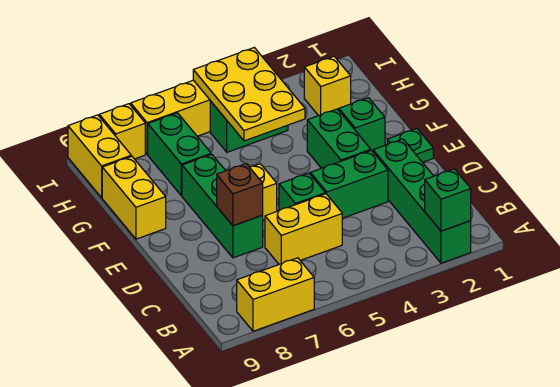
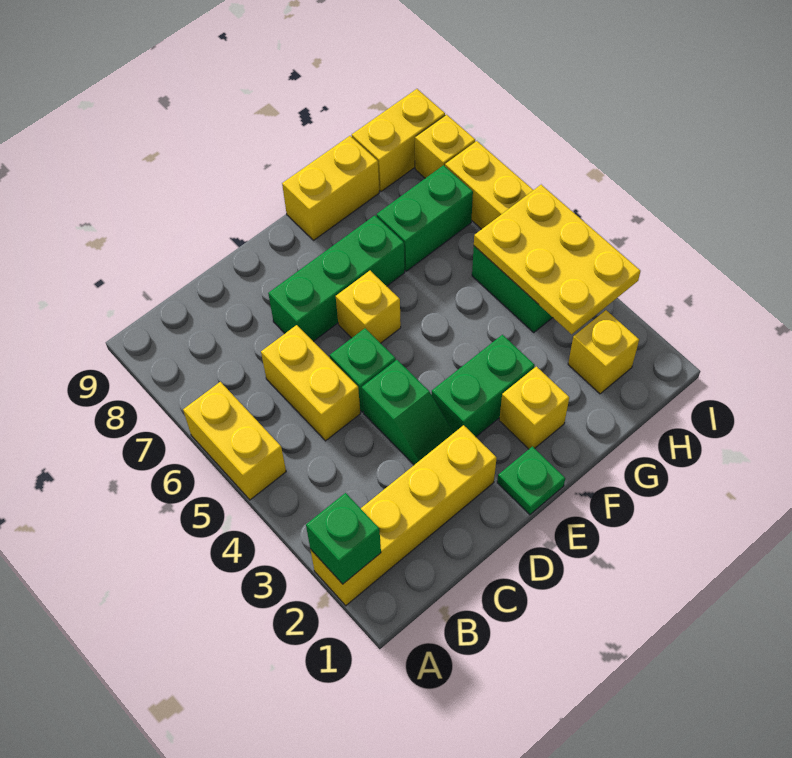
green brick A2:D2 level 1 -> yellow brick A2:D2 level 1
yellow brick A7:A8 level 1 -> yellow brick A5:A6 level 1
green brick D3:D4 level 1 -> green slope D3:D4 level 1 top 4
brown brick D7 level 2 -> none
green brick F2 level 1 -> yellow brick F2 level 1
yellow plate G4:I5 level 2 -> yellow plate H3:I5 level 2

